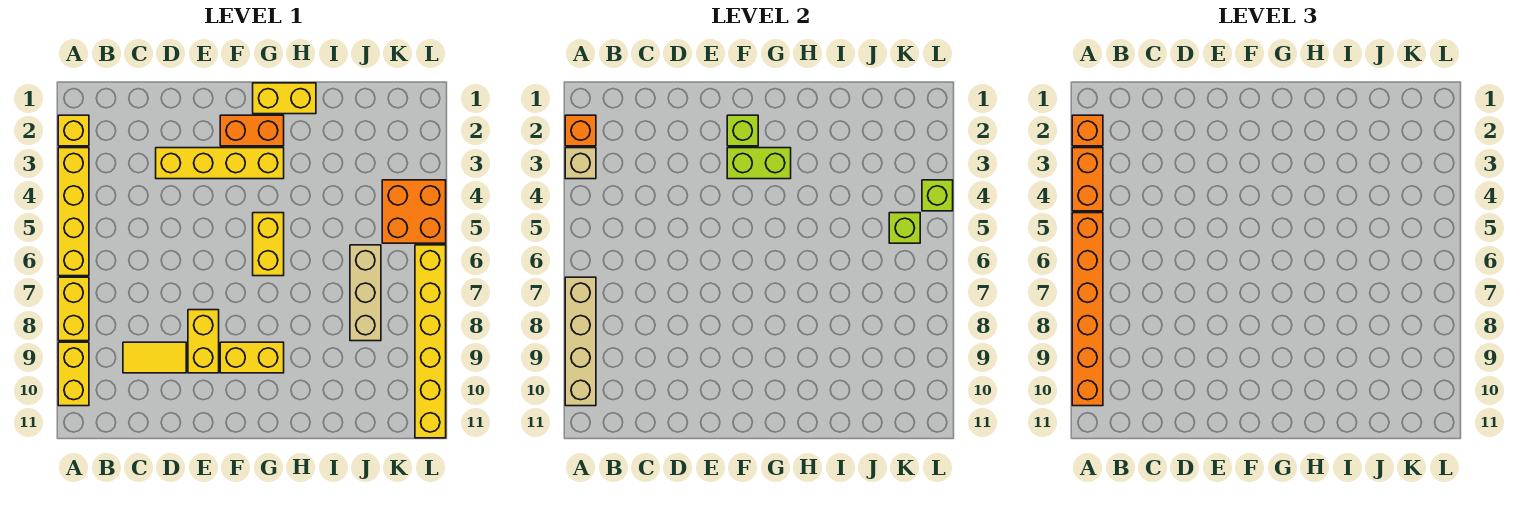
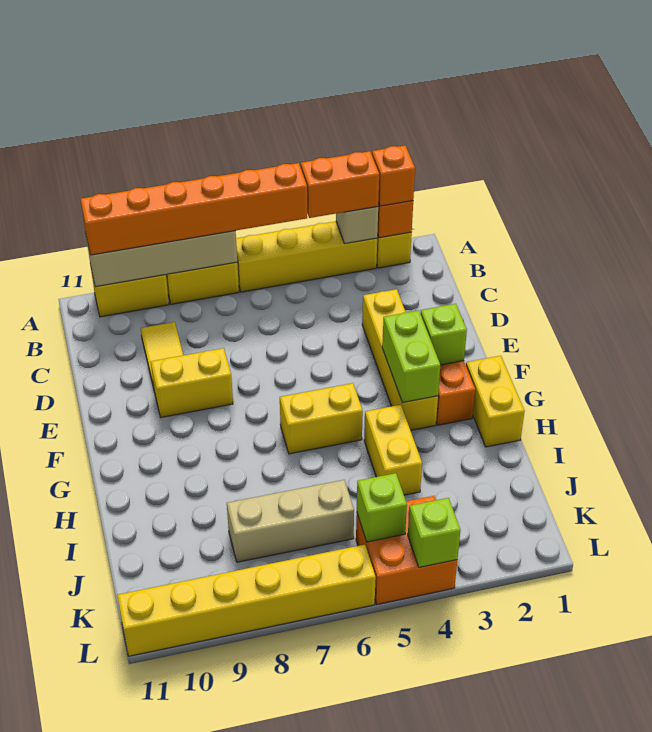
yellow brick F9:G9 level 1 -> yellow brick H4:I4 level 1

